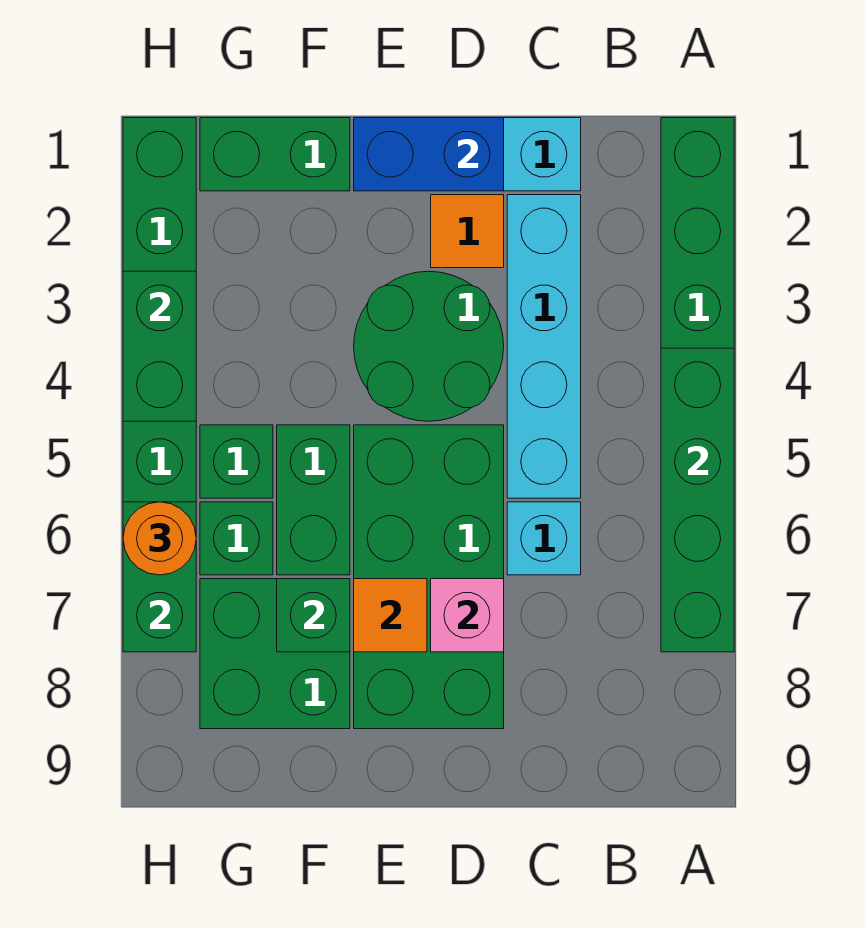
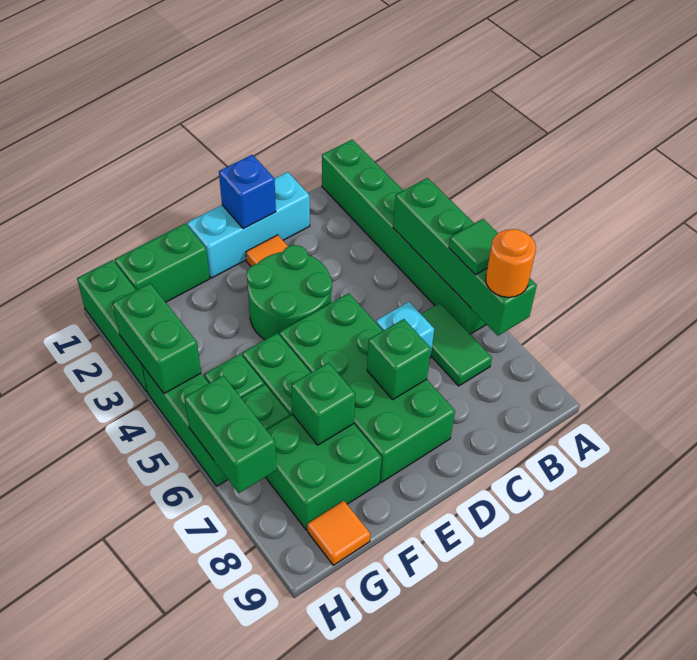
none -> green tile A6 level 3
none -> green tile B6:B7 level 1
cyan brick C2:C5 level 1 -> none
blue brick D1:E1 level 2 -> blue brick D1 level 2
pink brick D7 level 2 -> green brick D7 level 2
orange tile E7 level 2 -> orange tile G9 level 1
orange round brick H6 level 3 -> orange round brick A7 level 3

